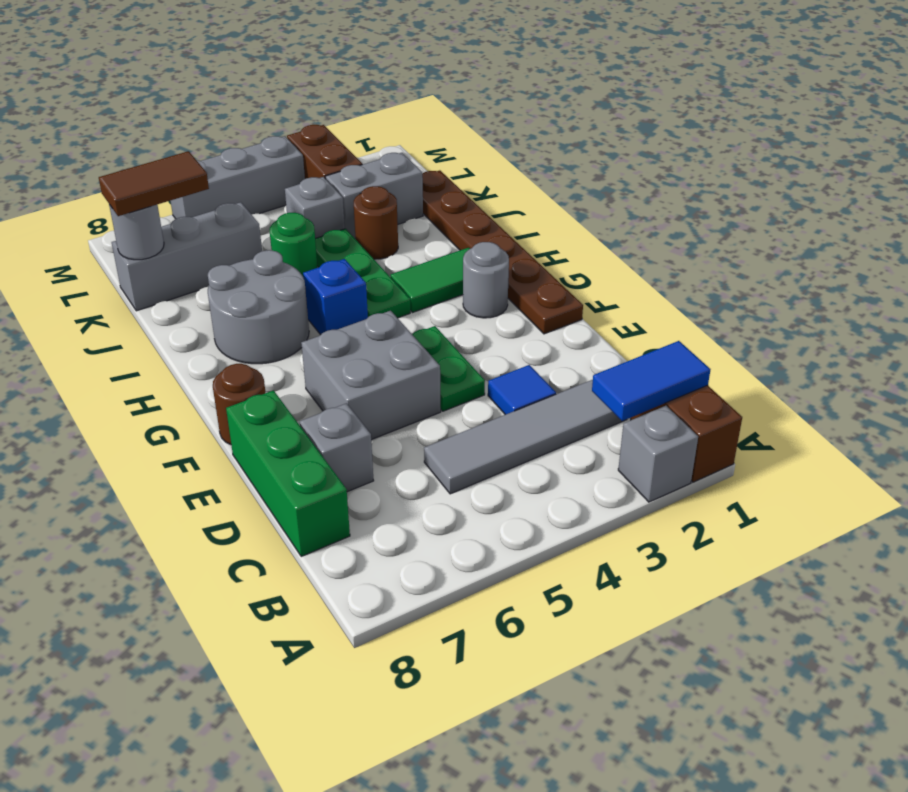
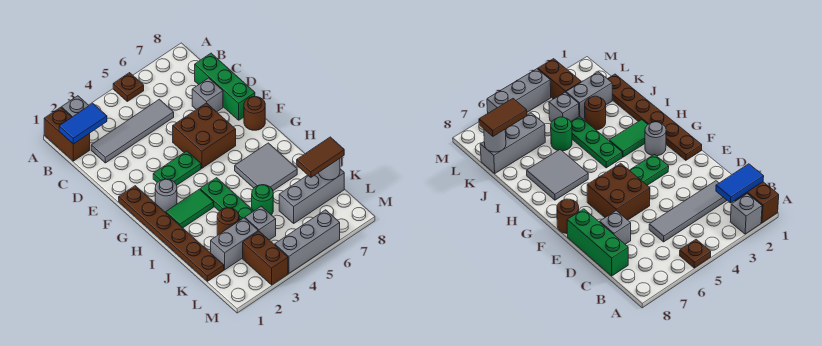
none -> brown plate A5 level 1
blue tile D3 level 1 -> none
green plate E4:F4 level 1 -> green plate F3:F4 level 1
grey brick E5:F6 level 1 -> brown brick E5:F6 level 1
blue brick H5 level 1 -> none
grey round brick H6:I7 level 1 -> grey tile H6:I7 level 1

